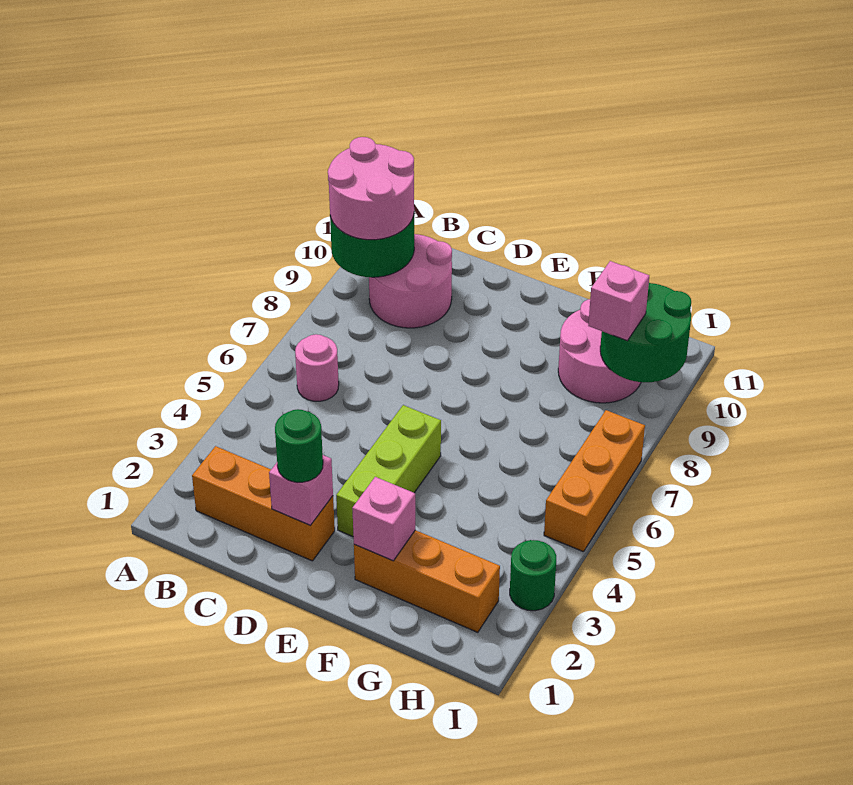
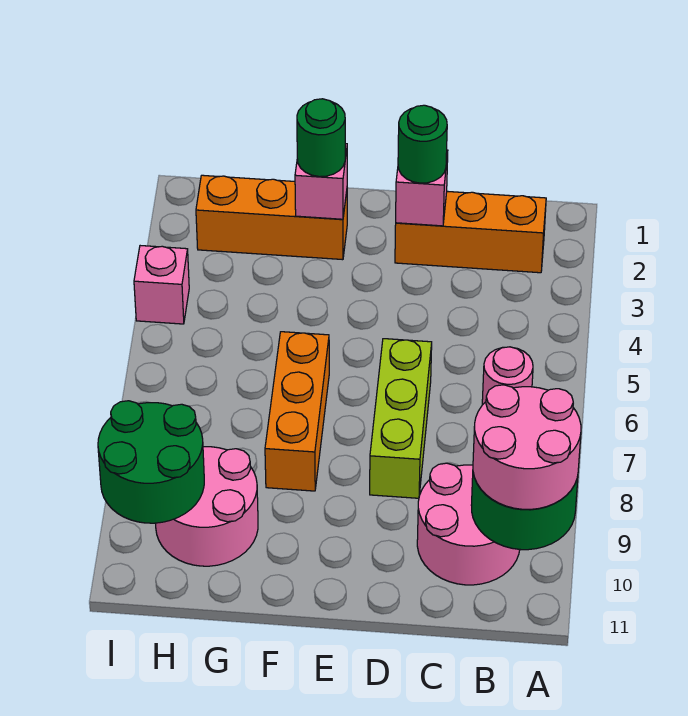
lime brick E3:E5 level 1 -> lime brick D6:D8 level 1
pink brick H9 level 3 -> pink brick I4 level 1
green round brick I3 level 1 -> green round brick F2 level 3
orange brick I5:I7 level 1 -> orange brick F6:F8 level 1

